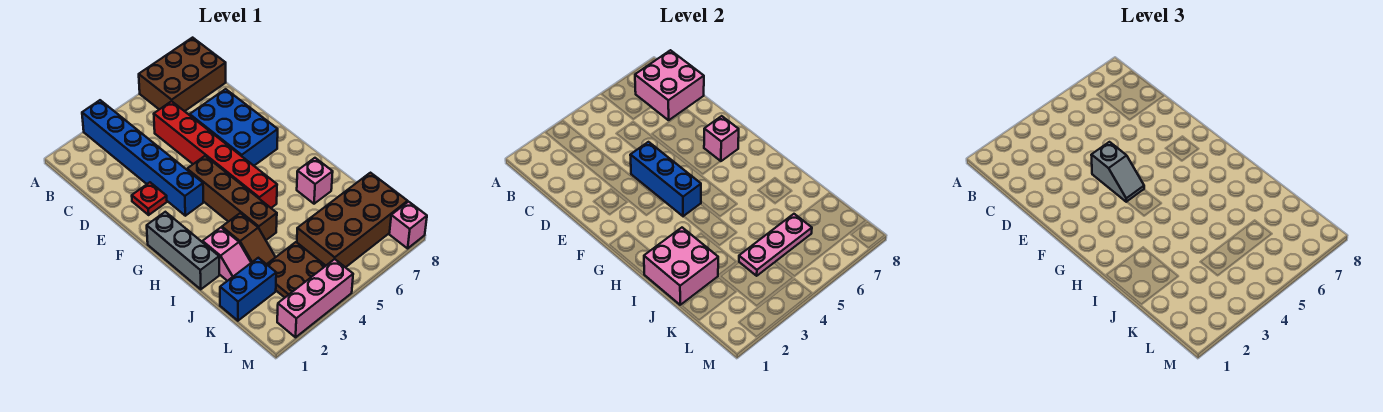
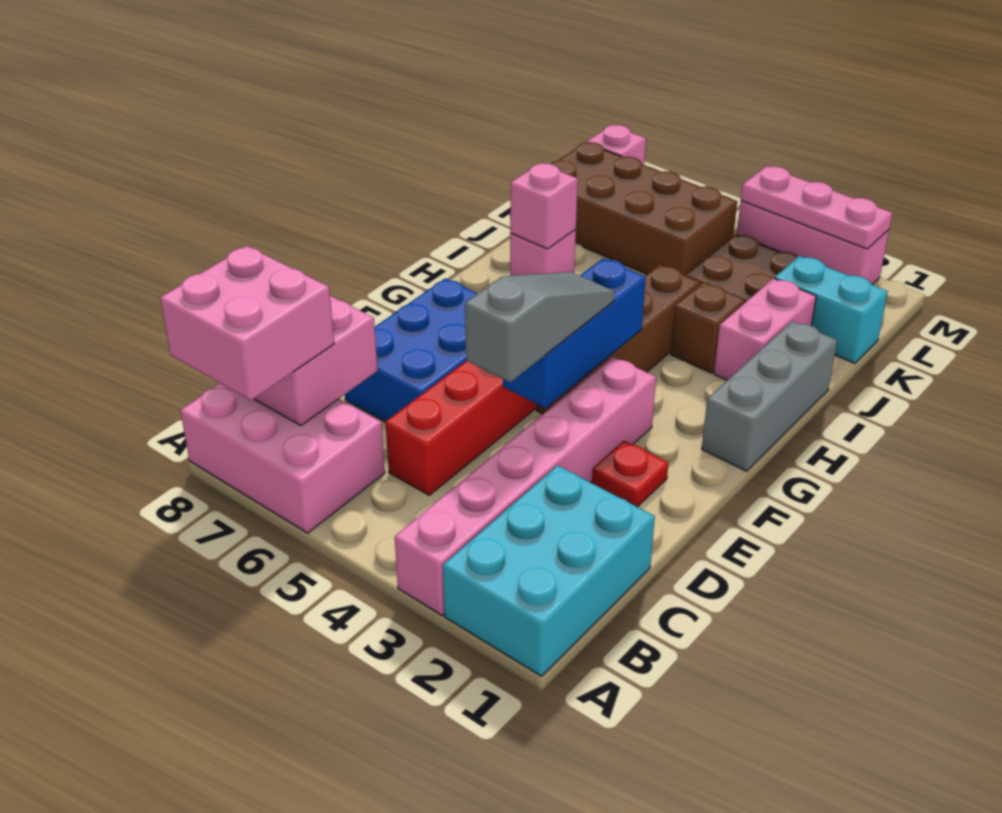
none -> cyan brick A1:C2 level 1
blue brick A3:F3 level 1 -> pink brick A3:F3 level 1
brown brick A6:B8 level 1 -> pink brick A6:B8 level 1
grey slope E4:F4 level 3 top E -> grey slope D4:F4 level 3 top D
pink brick F7 level 2 -> pink brick I7 level 2
pink brick I1:J2 level 2 -> pink brick A7:B8 level 3
pink slope I2:J2 level 1 top I -> pink brick I2:J2 level 1
blue brick K1:K2 level 1 -> cyan brick K1:K2 level 1
pink plate K4:K6 level 2 -> pink plate M2:M4 level 2

